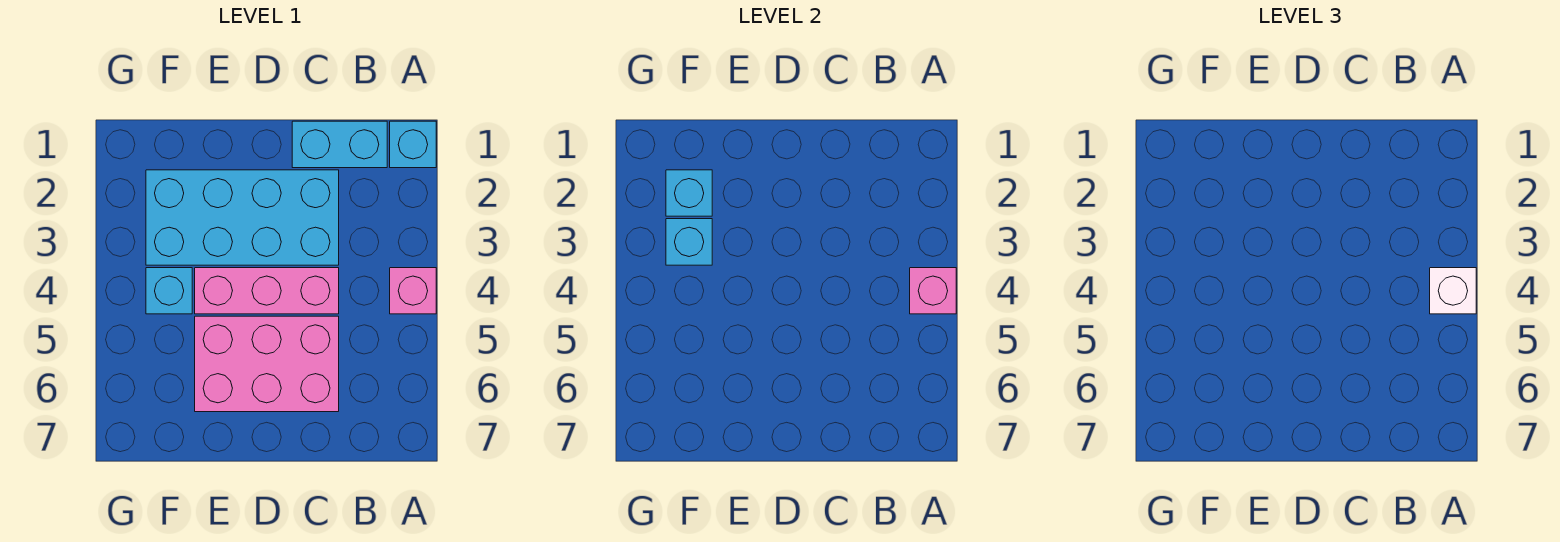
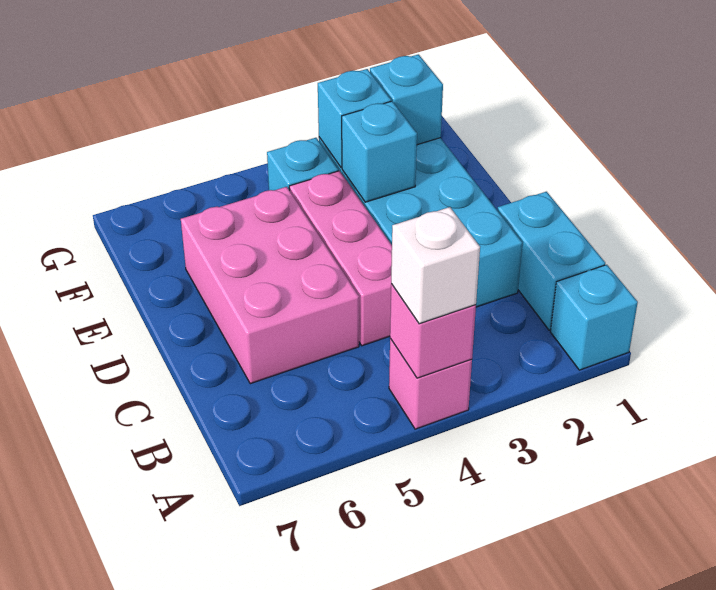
none -> cyan brick E3 level 2

